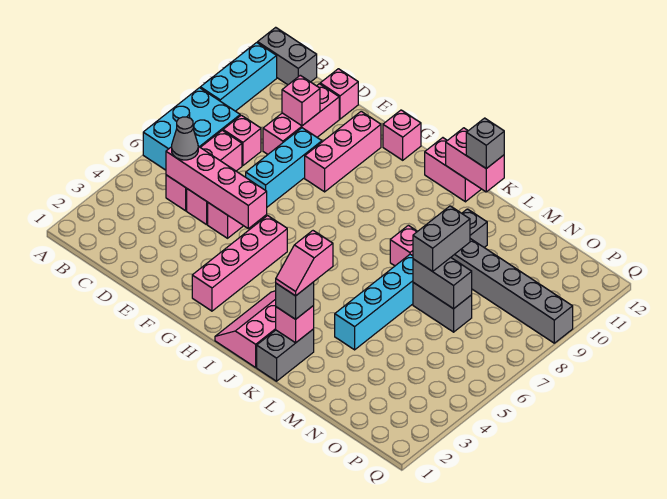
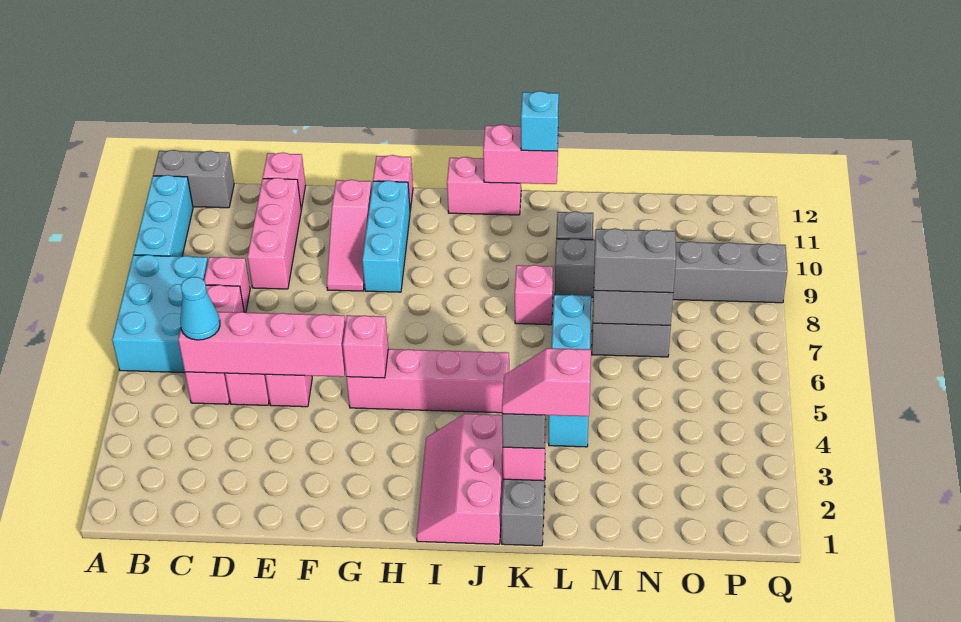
grey cone C5 level 3 -> cyan cone C5 level 3
pink brick D10 level 2 -> pink brick G5 level 2
cyan brick E7:E9 level 1 -> cyan brick G9:G11 level 1
pink brick F9:F11 level 1 -> pink slope F9:F11 level 1 top 11
pink brick G2:G5 level 1 -> pink brick G5:J5 level 1
pink slope K2:K3 level 4 top 3 -> pink slope K2:L2 level 4 top L
grey brick K12 level 3 -> cyan brick K12 level 3
grey brick M7:M8 level 3 -> grey brick M7:N7 level 3

